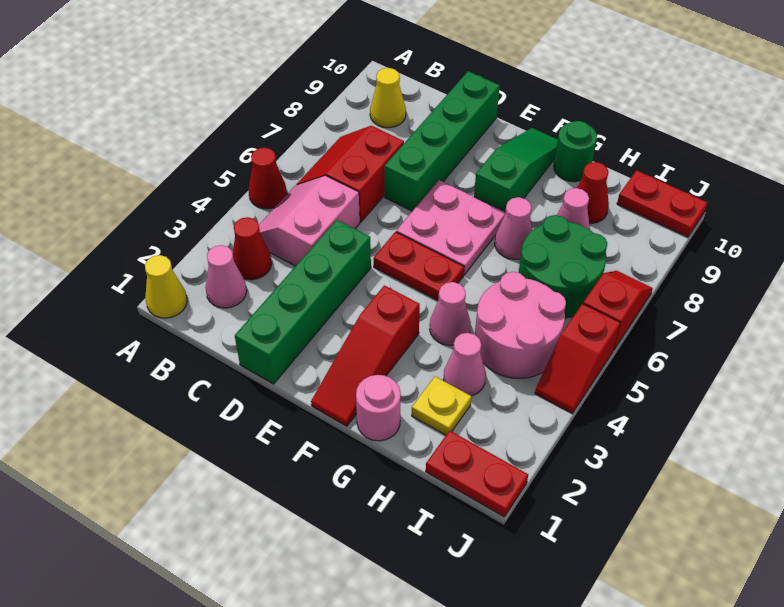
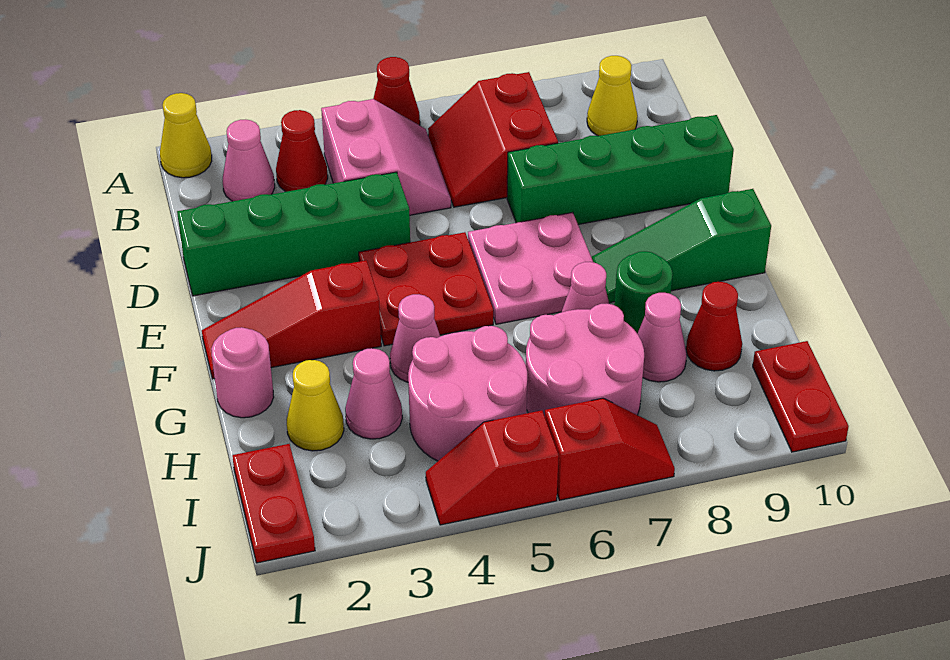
pink slope B4:C5 level 1 top C -> pink slope B4:C5 level 1 top 4
red slope B6:C7 level 1 top C -> red slope B6:C7 level 1 top 7
red plate E5:F5 level 1 -> red plate E4:F5 level 1
green slope F8:F10 level 1 top 8 -> green slope F8:F10 level 1 top 10
green round brick G10 level 1 -> green round brick G8 level 1
yellow plate H2 level 1 -> yellow cone H2 level 1
green round brick H6:I7 level 1 -> pink round brick H6:I7 level 1

